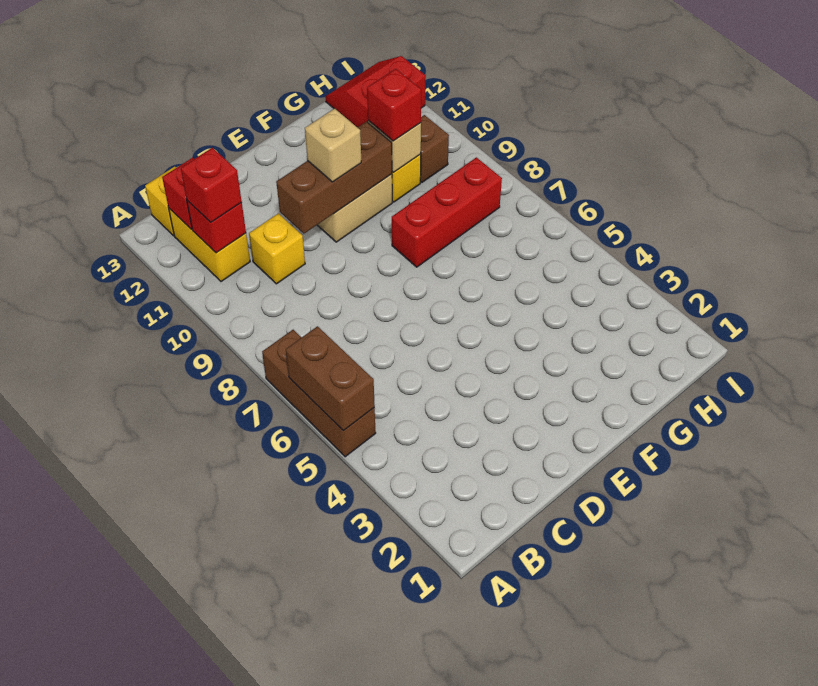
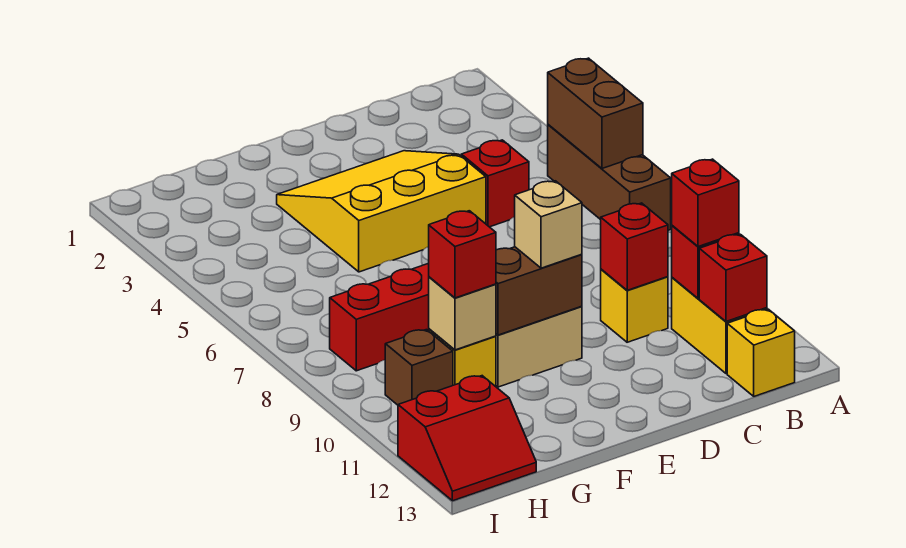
none -> red brick C5 level 1
none -> red brick C10 level 2
none -> yellow slope D3:F5 level 1 top 5
brown brick D10:F10 level 2 -> brown brick E10:F10 level 2

